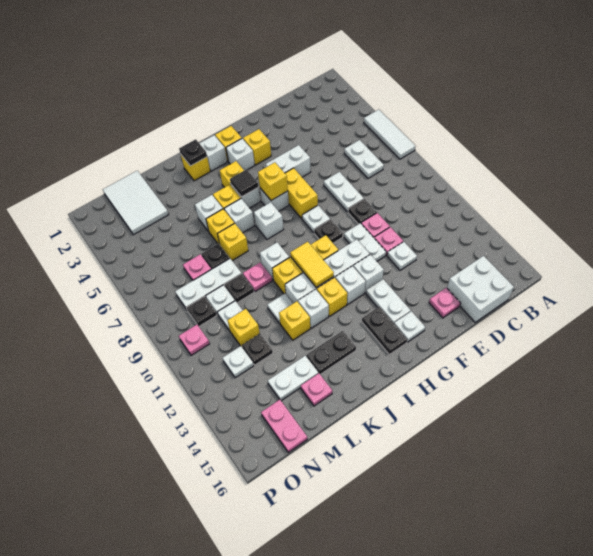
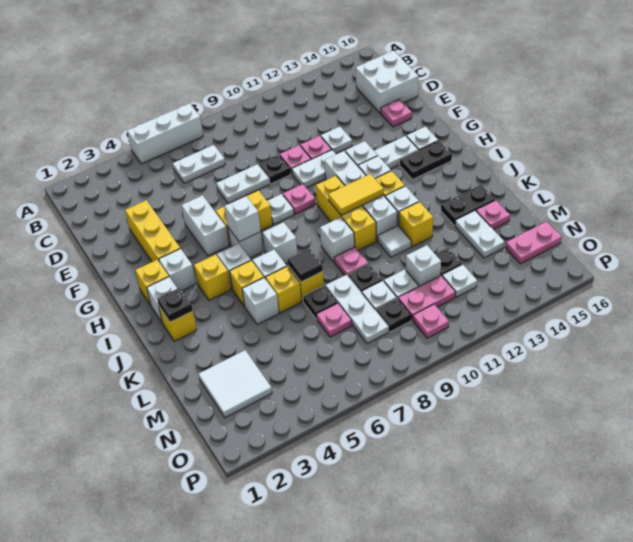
white tile A5:A7 level 1 -> white brick A5:A7 level 1
yellow brick G3 level 1 -> yellow brick E3:G3 level 1
black plate G9 level 1 -> pink plate G9 level 1
yellow brick H6 level 2 -> white brick H6 level 2
black tile I5 level 2 -> black tile K7 level 2
black plate J14:K14 level 1 -> black plate K14:K15 level 1
white tile M1:N3 level 1 -> white tile M2:N3 level 1
yellow brick M11 level 1 -> white brick M11 level 1
none -> pink plate N10:N11 level 1

